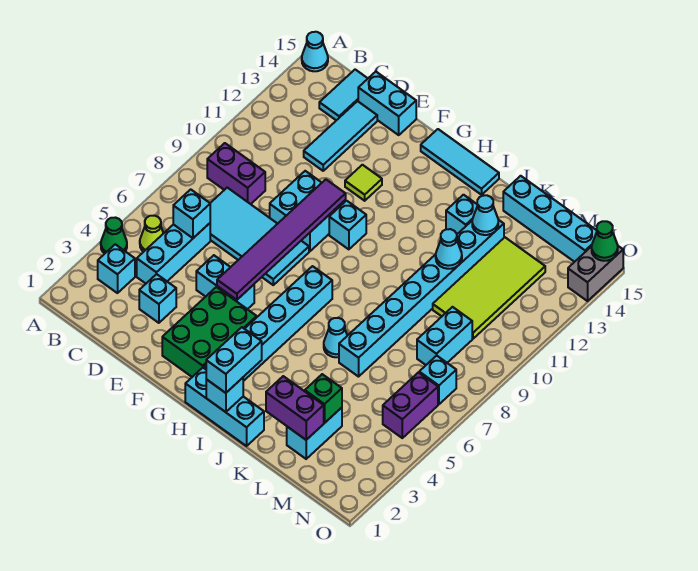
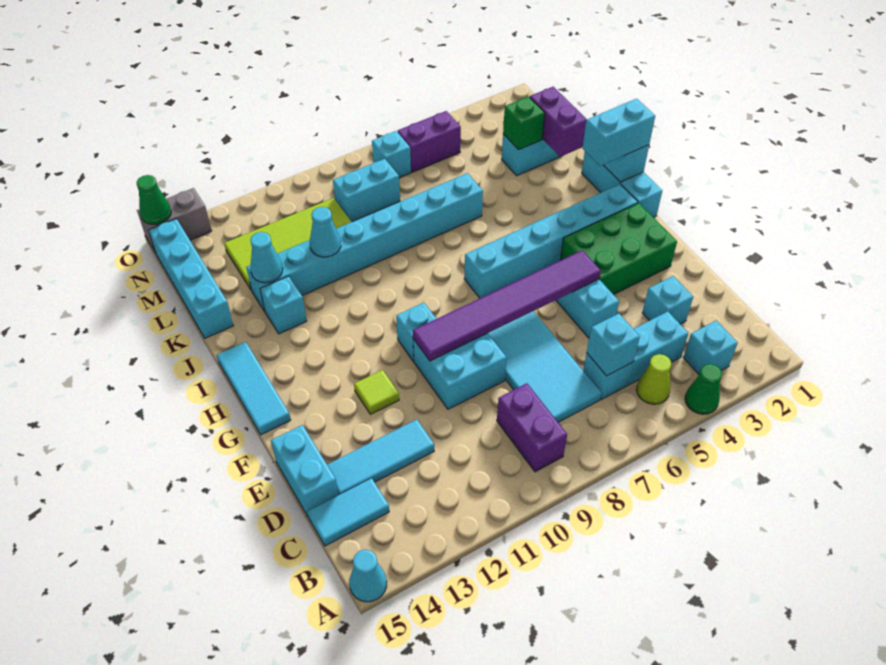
cyan cone J6 level 1 -> none

